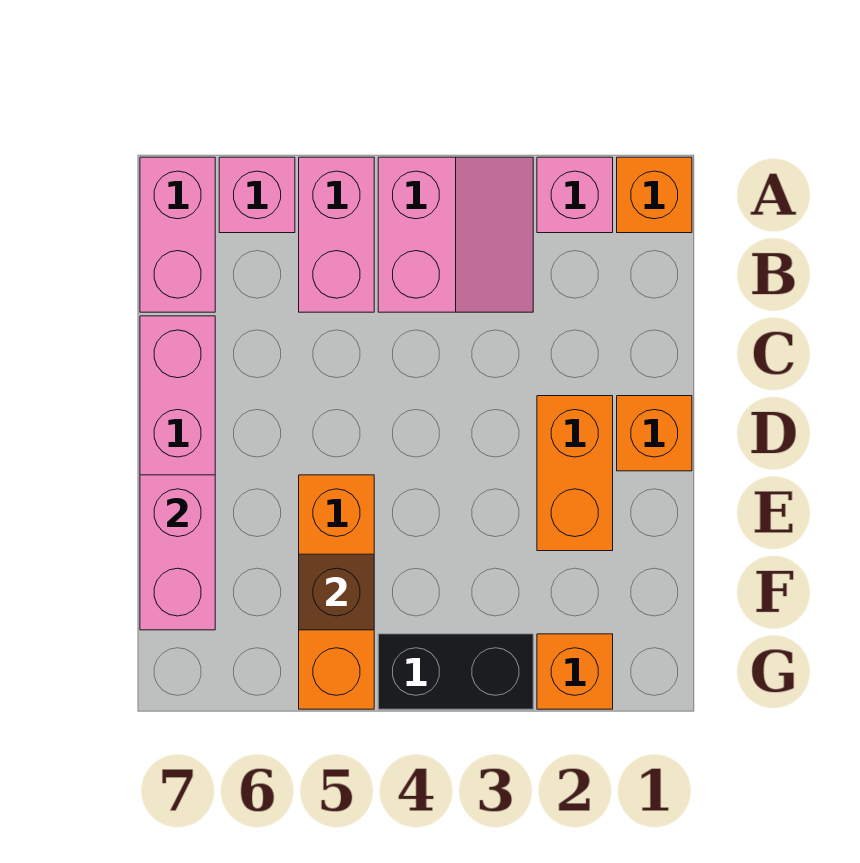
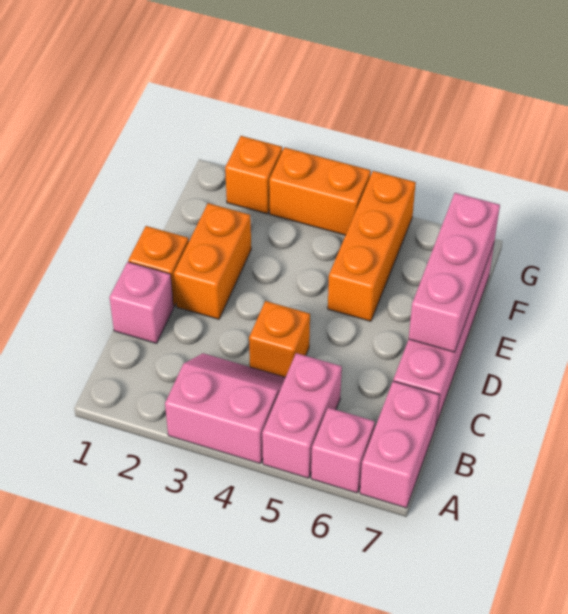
orange brick A1 level 1 -> orange brick C4 level 1
pink brick A2 level 1 -> pink brick C1 level 1
pink slope A3:B4 level 1 top 4 -> pink slope A3:B4 level 1 top A
pink brick E7:F7 level 2 -> pink brick D7:F7 level 2
brown brick F5 level 2 -> none
black brick G3:G4 level 1 -> orange brick G3:G4 level 1

